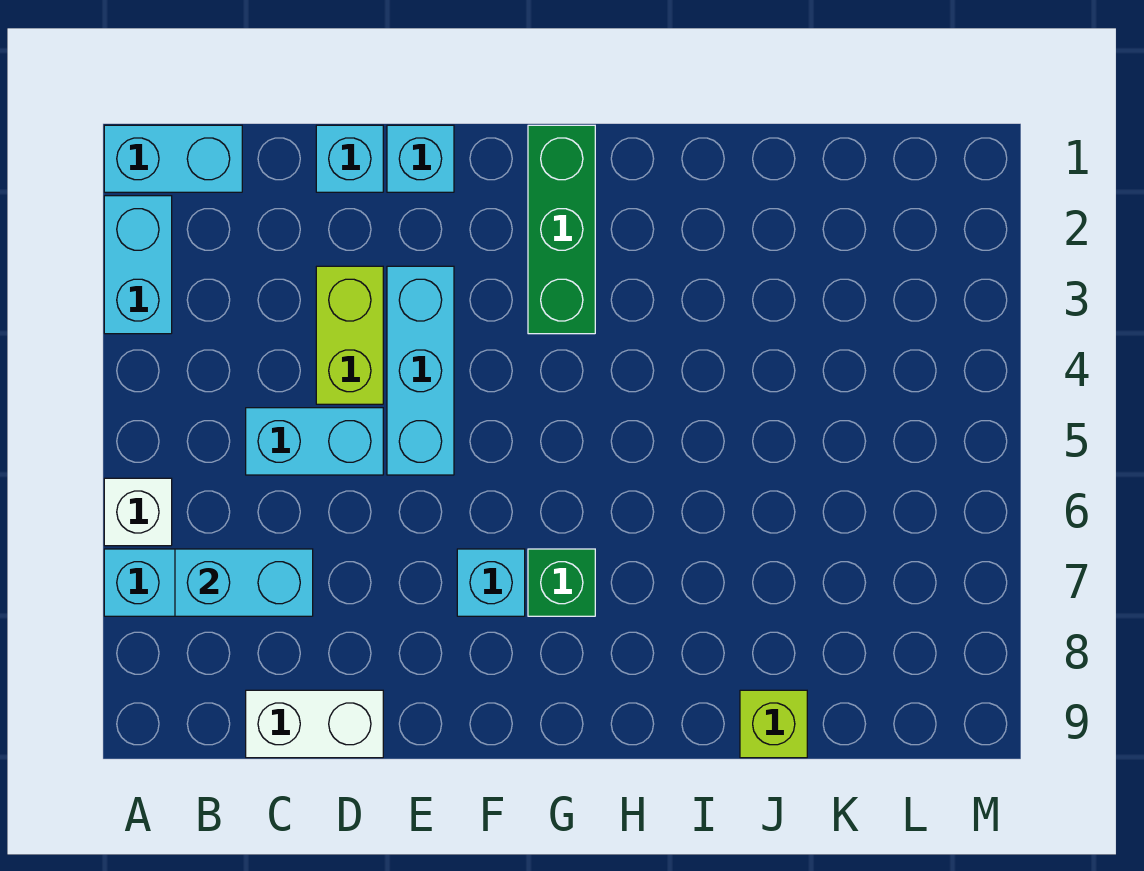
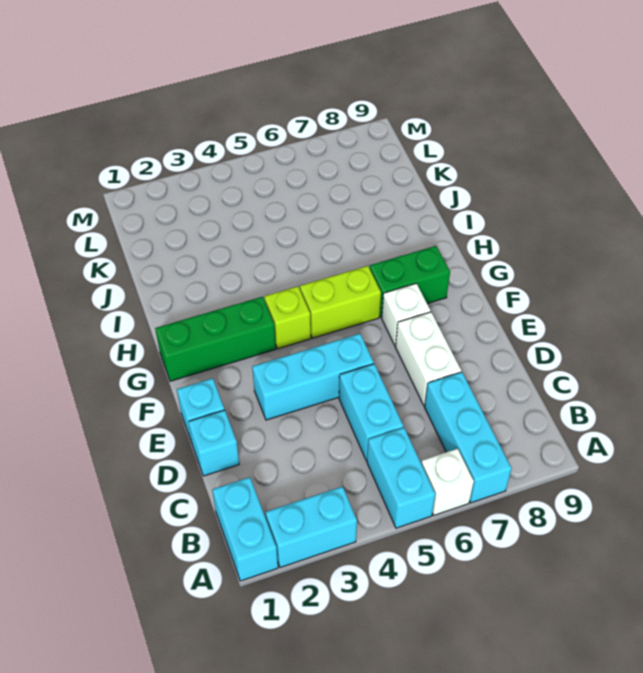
cyan brick B7:C7 level 2 -> cyan brick A5:B5 level 1
white brick C9:D9 level 1 -> white brick D7:E7 level 1
lime brick D3:D4 level 1 -> lime brick G5:G6 level 1
cyan brick F7 level 1 -> white brick F7 level 1
green brick G7 level 1 -> green brick G7:G8 level 1
lime brick J9 level 1 -> lime brick G4 level 1

